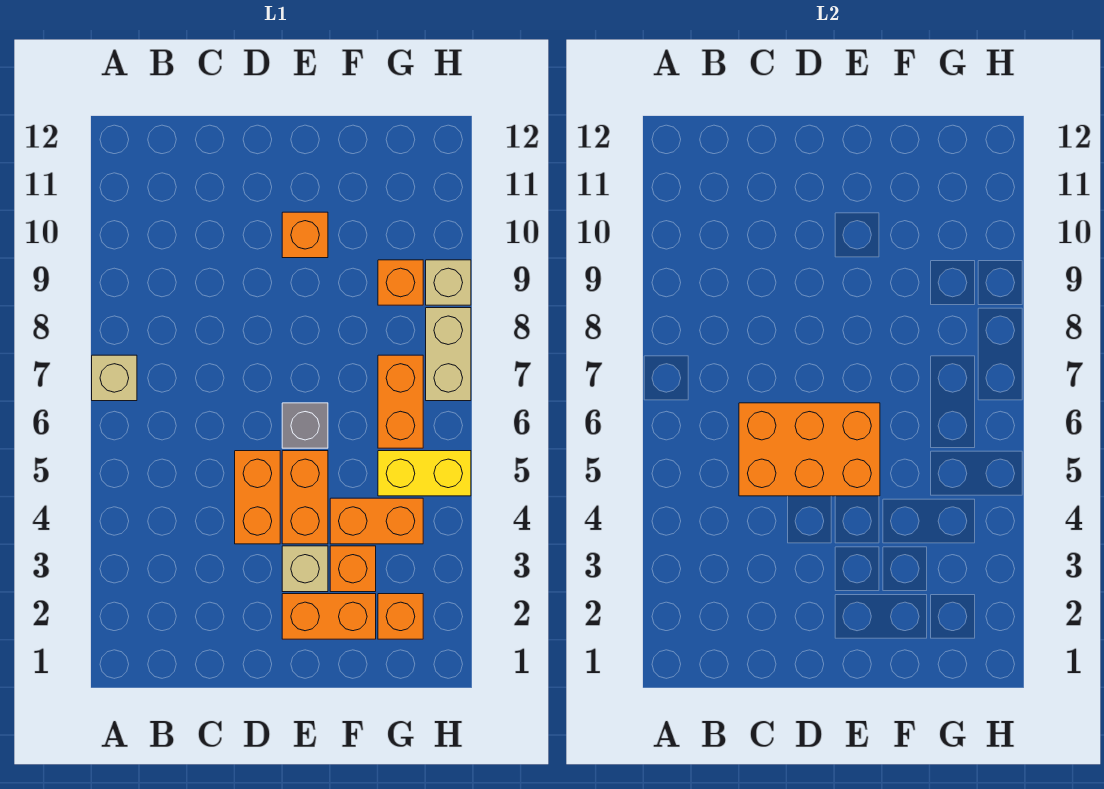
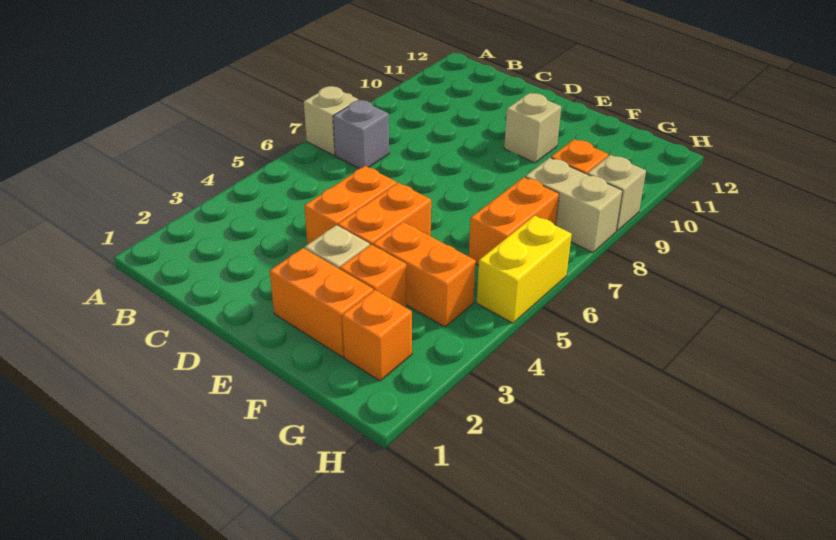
orange brick C5:E6 level 2 -> none
grey brick E6 level 1 -> grey brick B7 level 1
orange brick E10 level 1 -> tan brick E10 level 1
yellow brick G5:H5 level 1 -> yellow brick H5:H6 level 1
tan brick H7:H8 level 1 -> tan brick G8:H8 level 1

